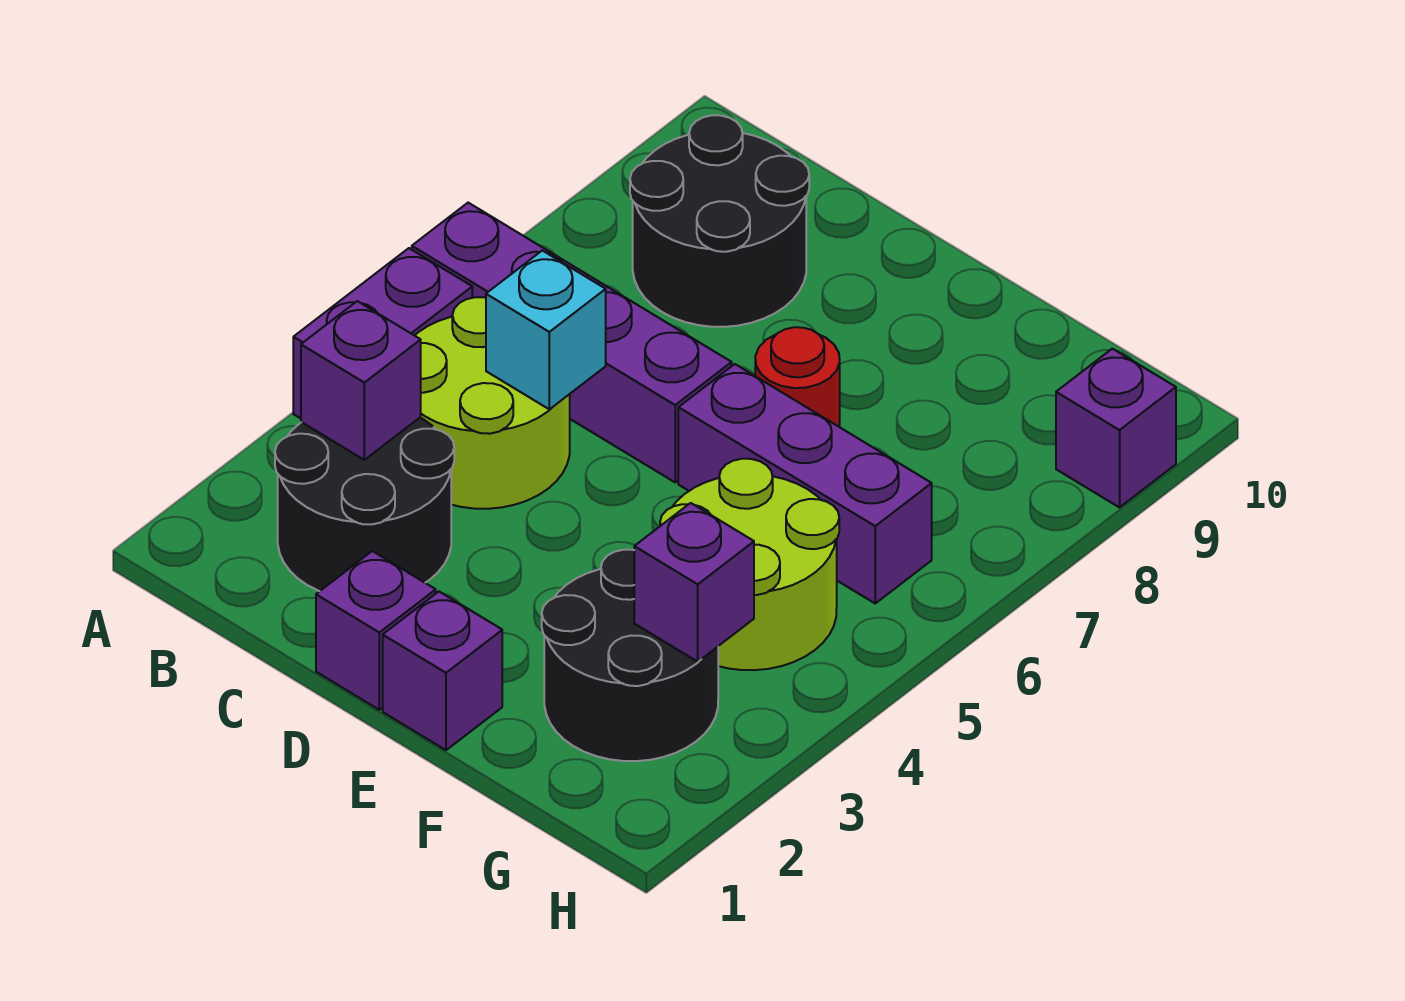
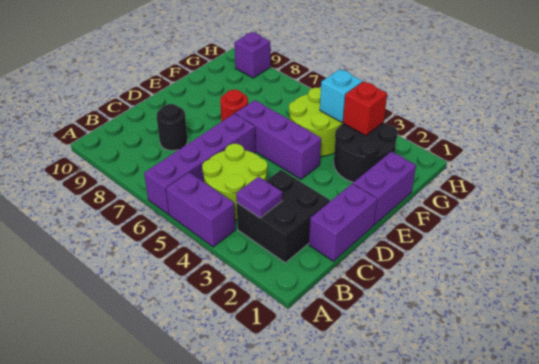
black round brick B2:C3 level 1 -> black brick B2:C3 level 1
purple brick B3 level 2 -> purple plate B3 level 2
black round brick B8:C9 level 1 -> black round brick C8 level 1
cyan brick C5 level 2 -> cyan brick G4 level 2
purple brick D1 level 1 -> purple brick C1:D1 level 1
purple brick E1 level 1 -> purple brick E1:F1 level 1
purple brick E6:G6 level 1 -> purple brick E4:E6 level 1
purple brick G3 level 2 -> red brick G3 level 2

